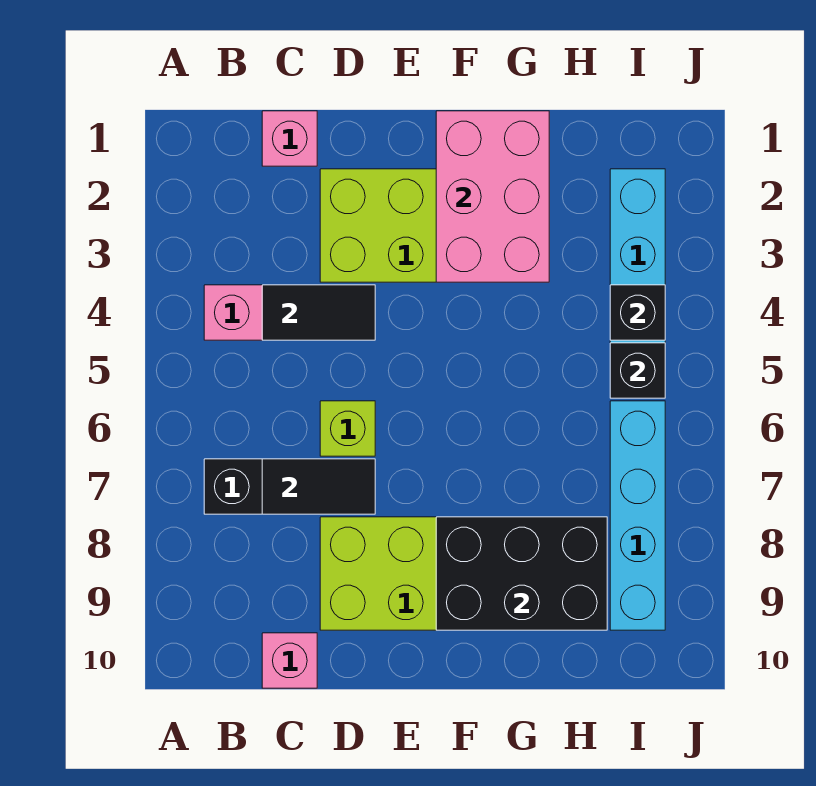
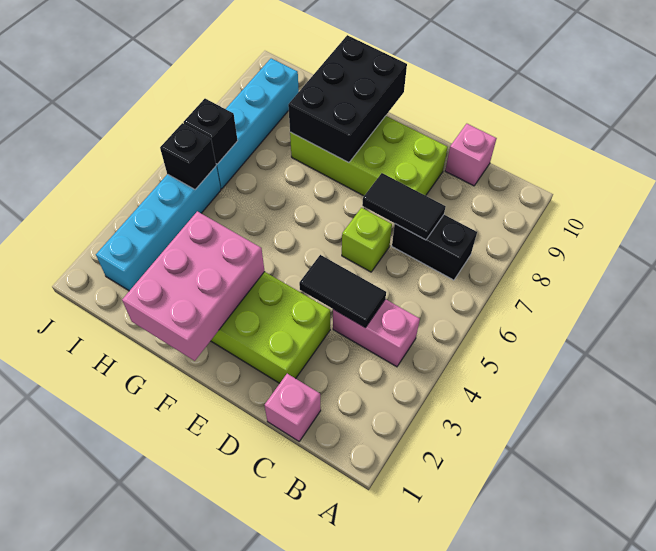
black brick F8:H9 level 2 -> black brick F8:G10 level 2
black brick I4 level 2 -> black brick I6 level 2

